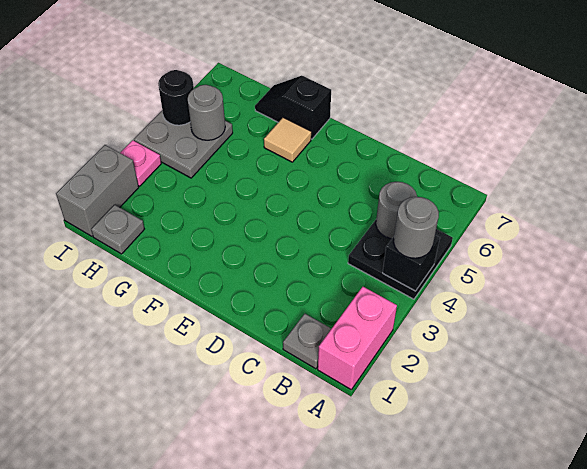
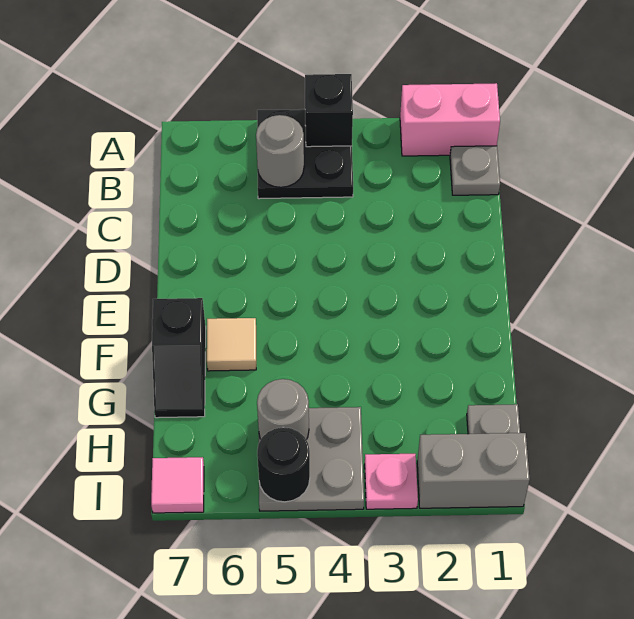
grey round brick A4 level 3 -> none
none -> pink tile I7 level 1

